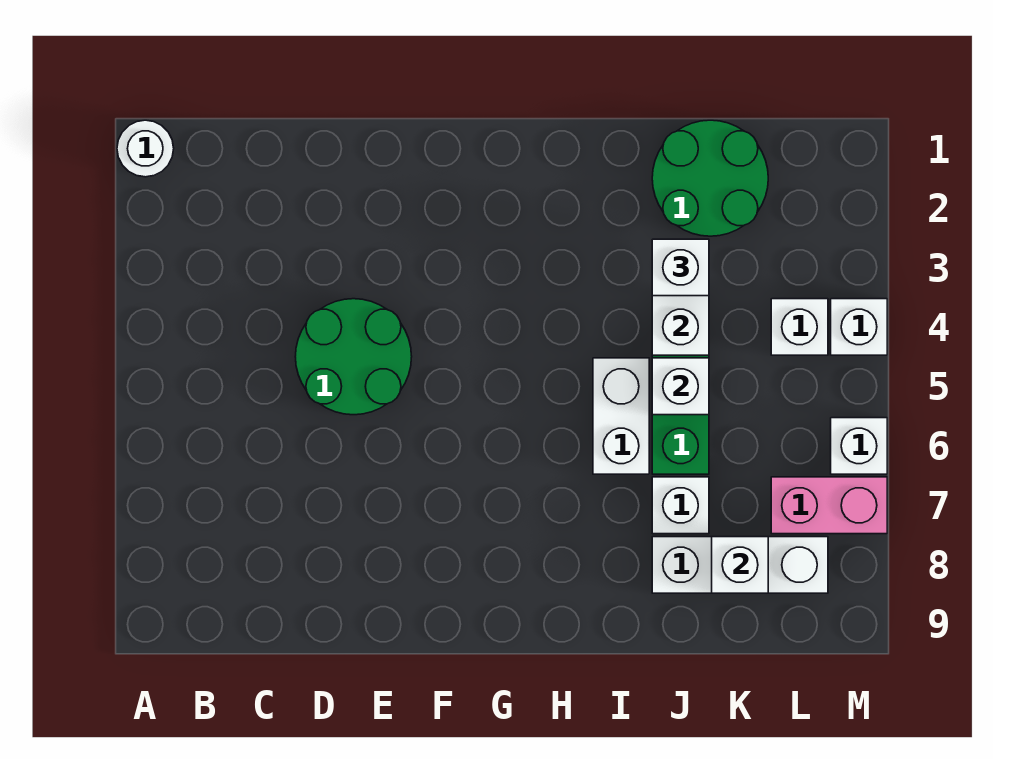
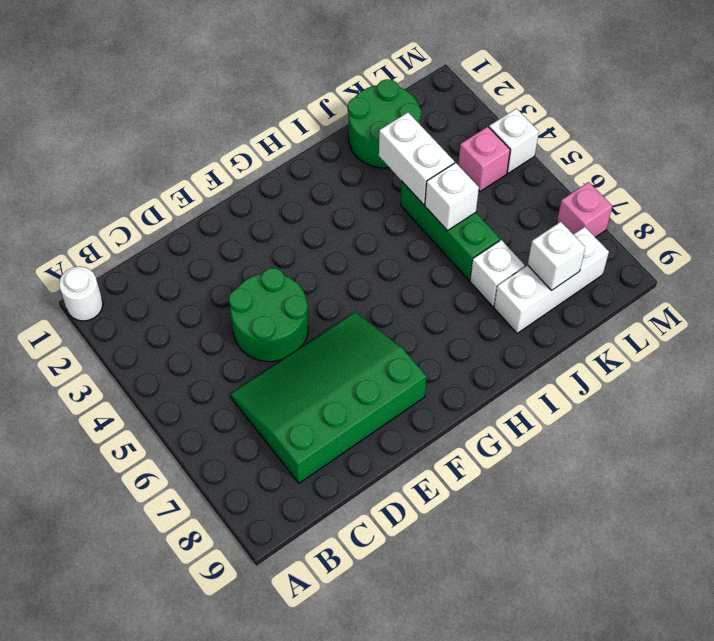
none -> green slope C6:F8 level 1 top 8
white brick I5:I6 level 1 -> none
white brick J3 level 3 -> none
white brick L4 level 1 -> pink brick L4 level 1
pink brick L7:M7 level 1 -> pink brick M7 level 1
white brick M6 level 1 -> none

